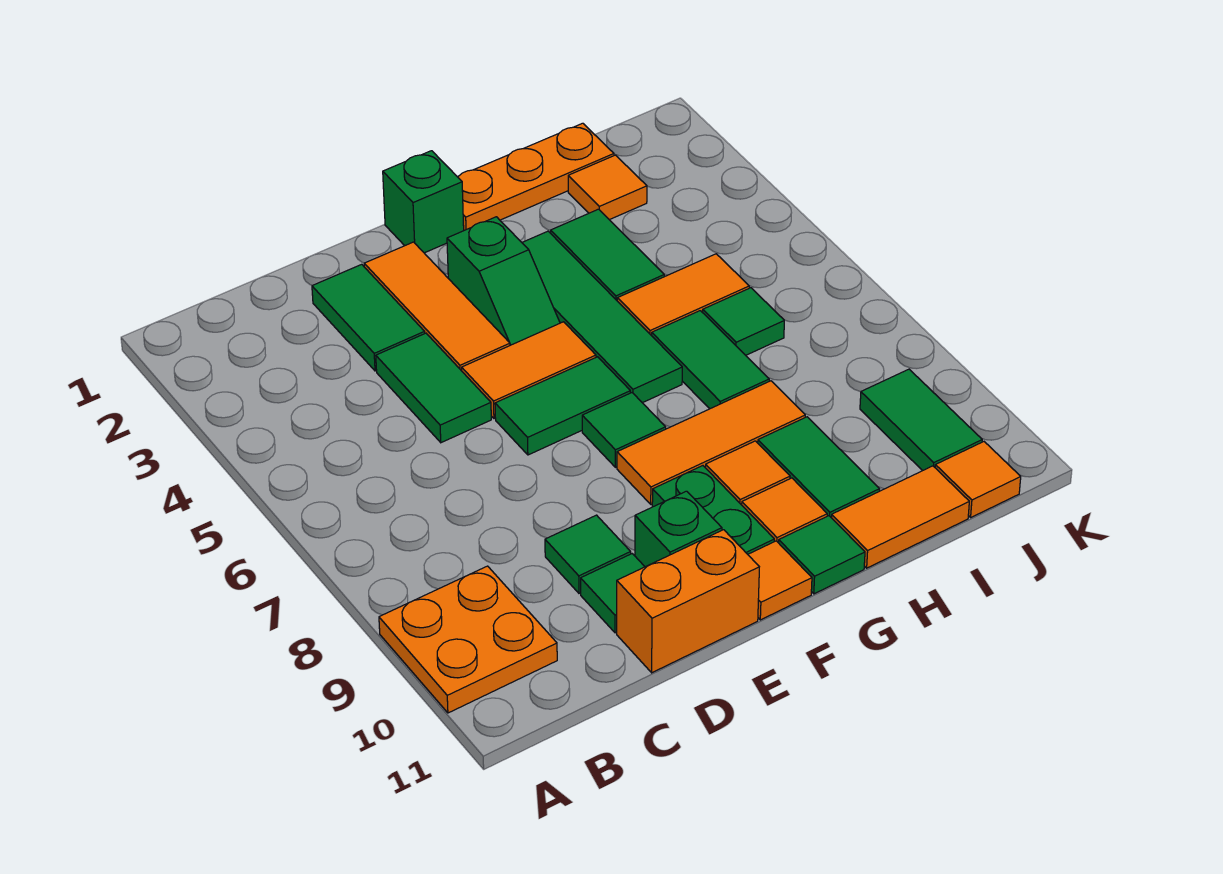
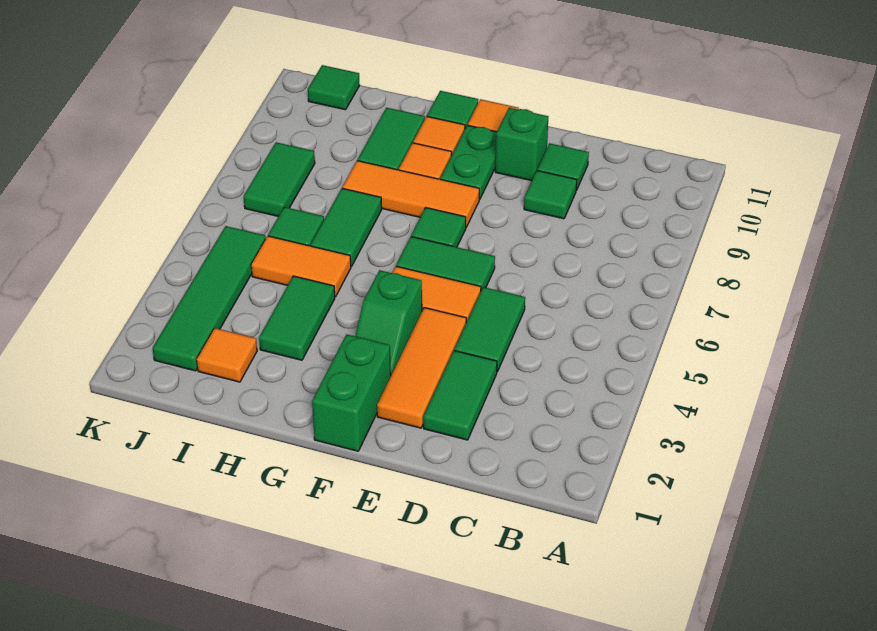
orange plate A9:B10 level 1 -> none
orange brick D11:E11 level 1 -> none
green brick F1 level 1 -> green brick F1:F2 level 1
green slope F3:F4 level 1 top 3 -> green slope F3:F4 level 1 top 4
orange plate G1:I1 level 1 -> none
green tile G3:G6 level 1 -> green tile J2:J5 level 1
orange tile H11:I11 level 1 -> none
green tile J9:J10 level 1 -> green tile J7:J8 level 1
orange tile J11 level 1 -> green tile J11 level 1

